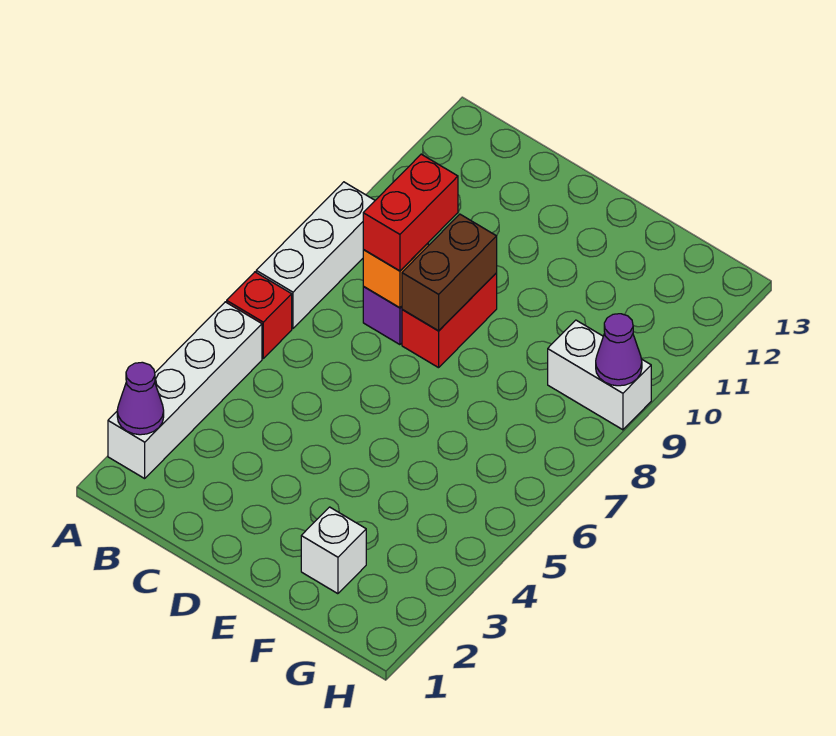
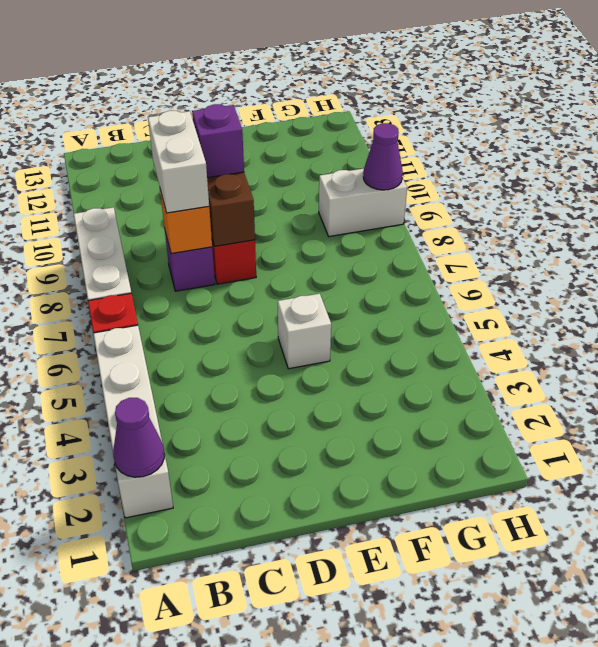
red brick C8:C9 level 3 -> white brick C8:C9 level 3
none -> purple brick D9 level 3
white brick F2 level 1 -> white brick E5 level 1

